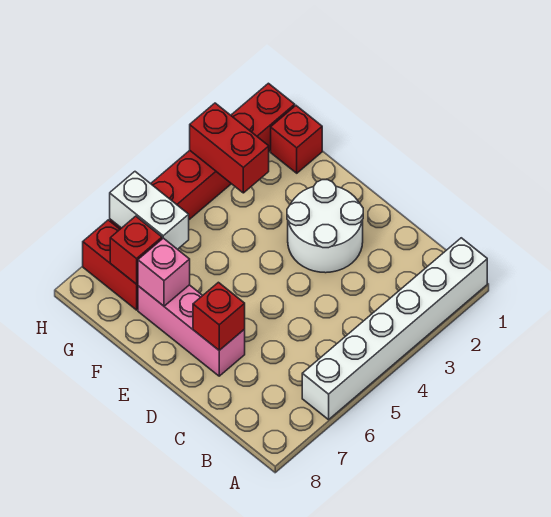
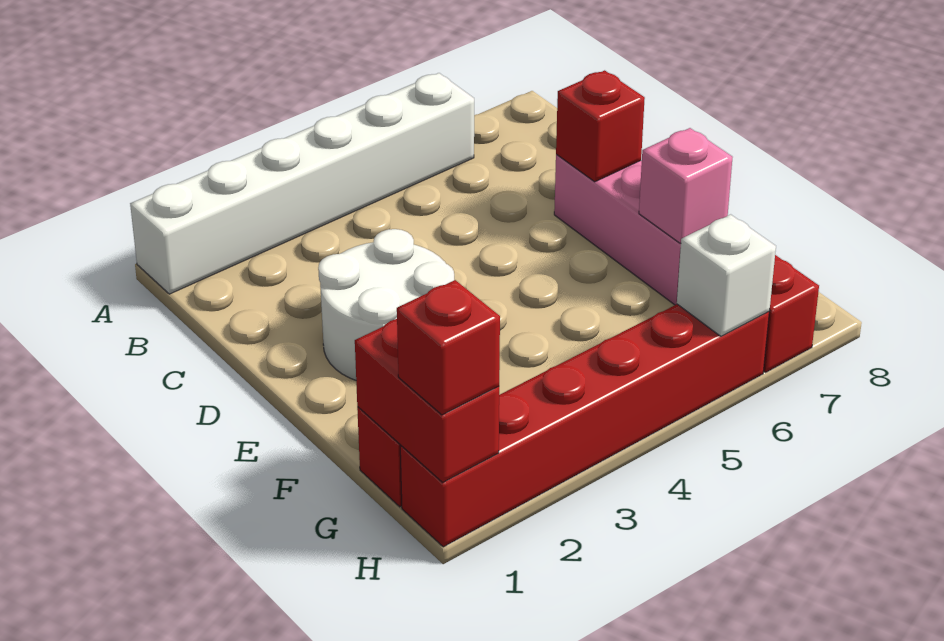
red brick G3:H3 level 2 -> red brick G1:H1 level 2
white brick G6:H6 level 2 -> white brick H6 level 2
red brick G7 level 2 -> red brick H1 level 3

